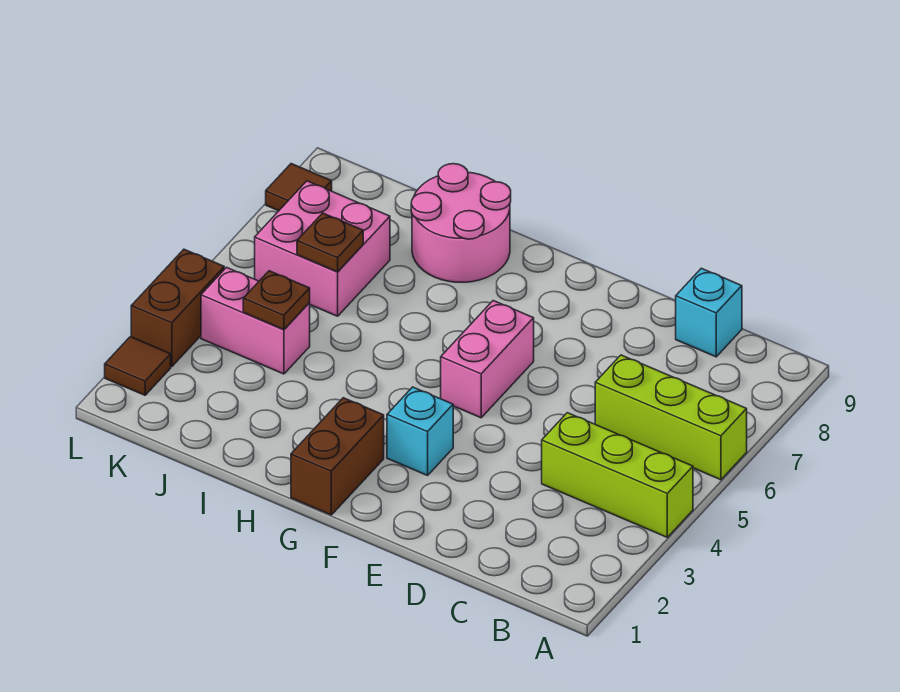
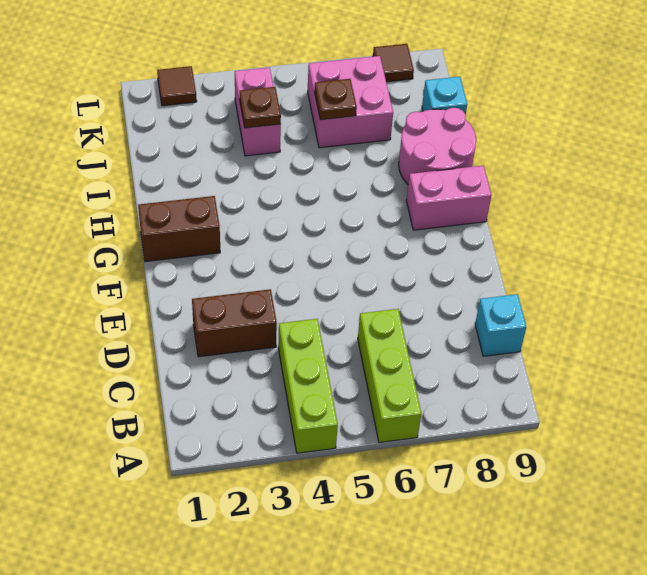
cyan brick F3 level 1 -> cyan brick J9 level 1
pink brick F5:F6 level 1 -> pink brick G8:G9 level 1
brown brick L3:L4 level 1 -> brown brick D2:D3 level 1

